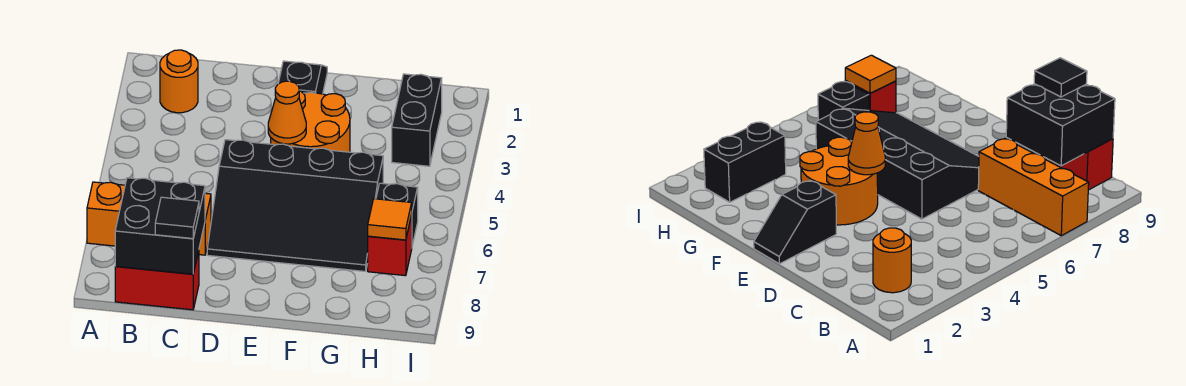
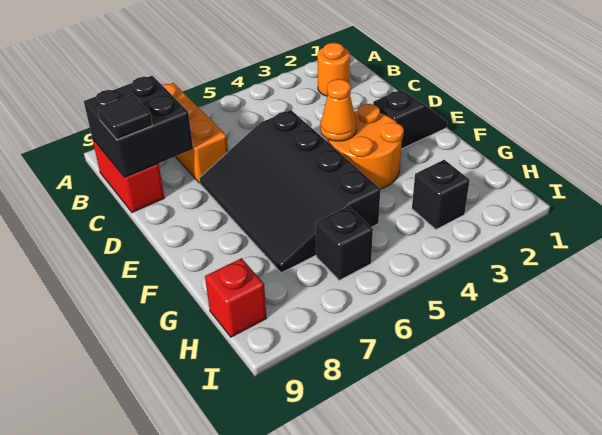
black brick H2:H3 level 1 -> black brick H3 level 1
red brick H7 level 1 -> red brick H9 level 1
orange tile H7 level 2 -> none

